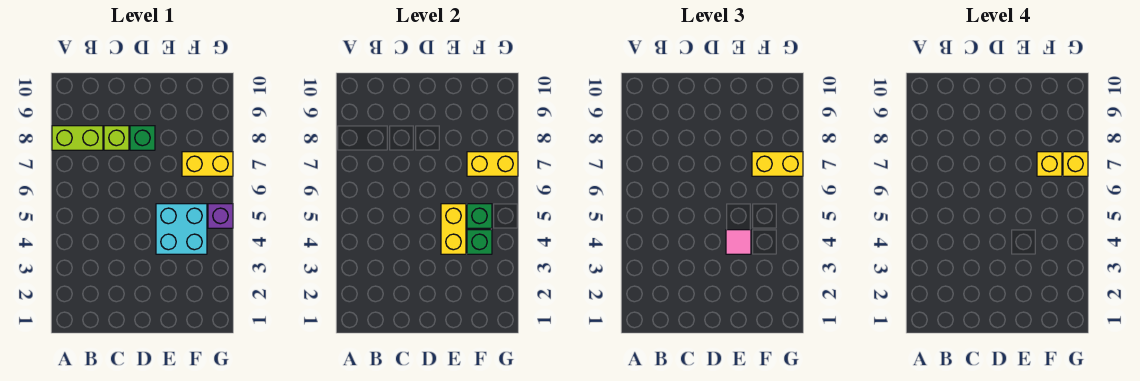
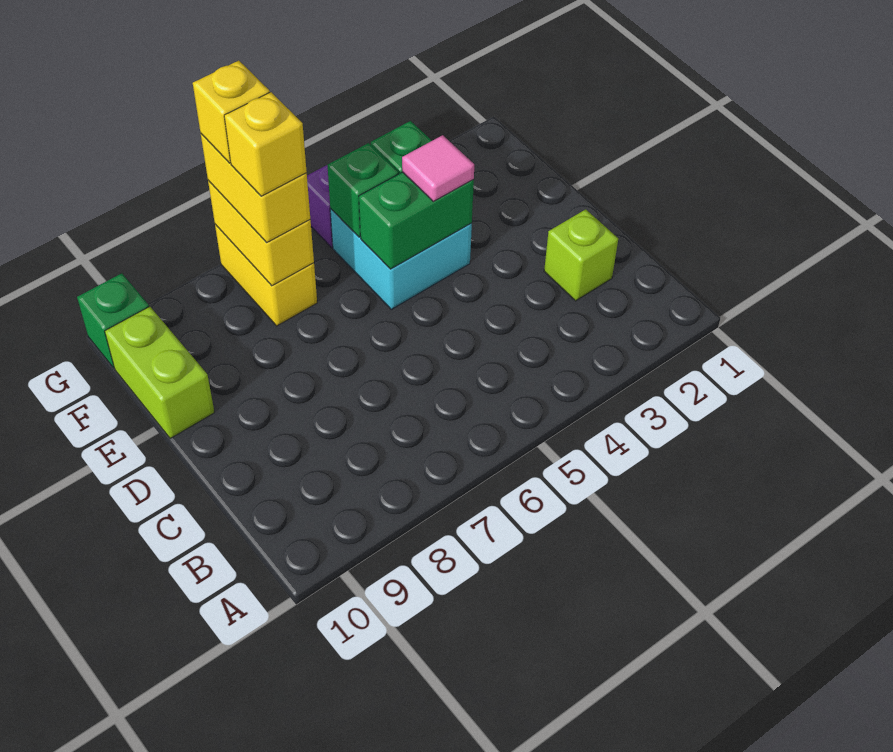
lime brick A8:B8 level 1 -> lime brick E10:F10 level 1
lime brick C8 level 1 -> lime brick C2 level 1
green brick D8 level 1 -> green brick G10 level 1
yellow brick E4:E5 level 2 -> green brick E4:E5 level 2

